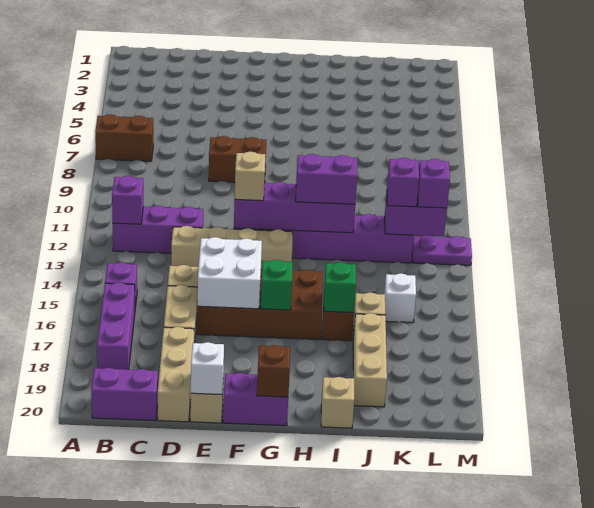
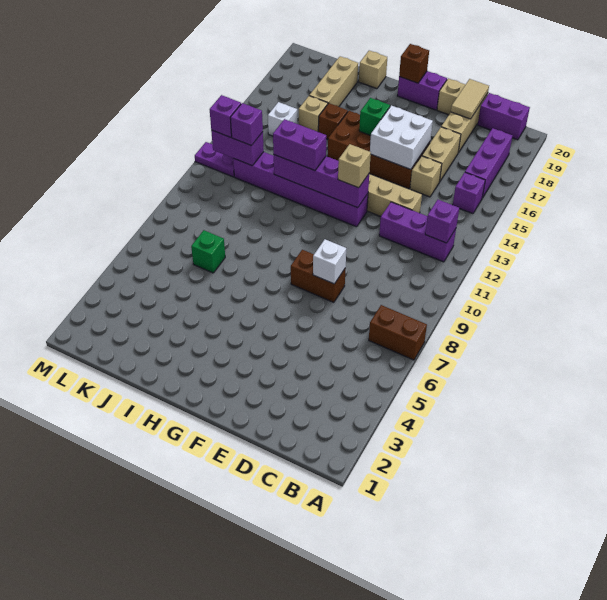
none -> tan tile D19:D20 level 2
white brick E20 level 2 -> white brick E8 level 2
green brick I16 level 2 -> green brick J7 level 1

